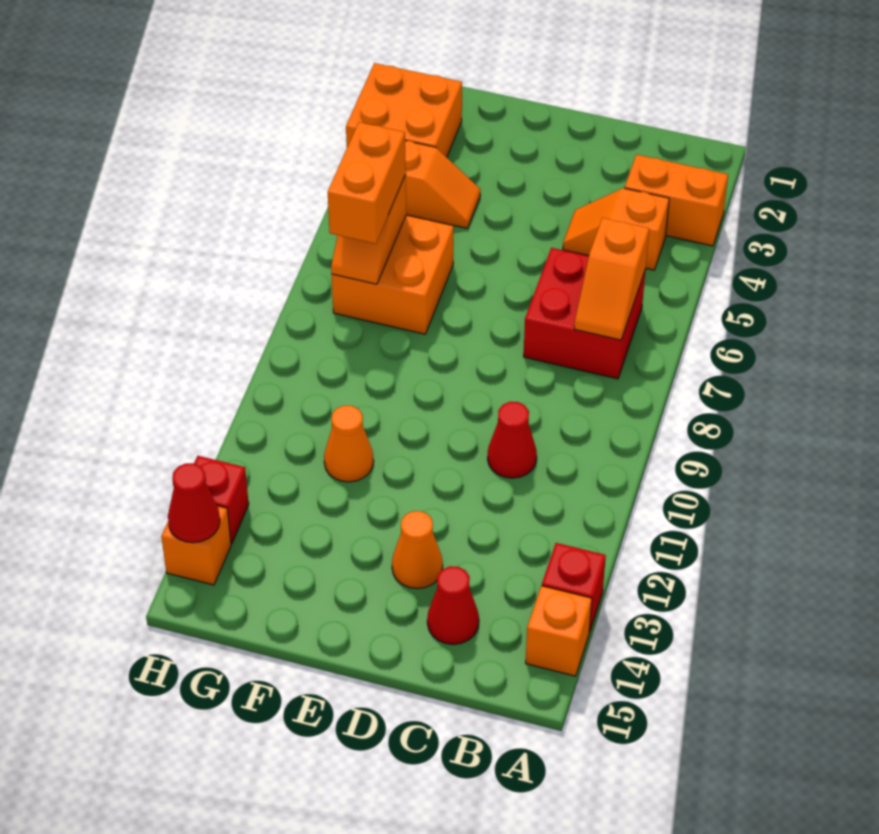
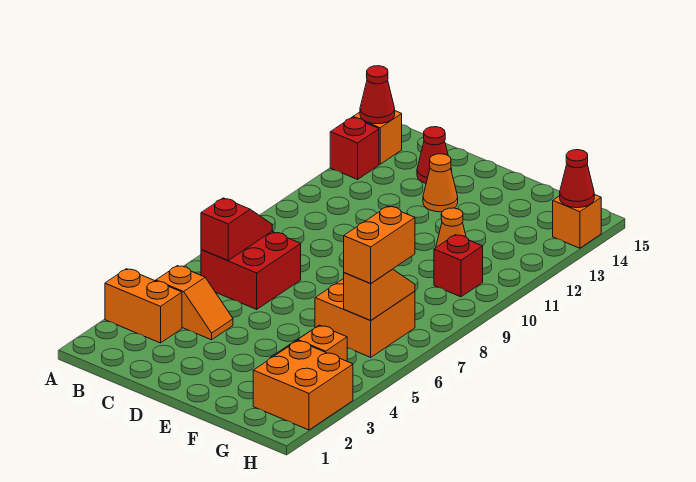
orange slope B6:B7 level 2 top 6 -> red slope B6:B7 level 2 top 6
red cone C10 level 1 -> red cone A14 level 2
red brick H13 level 1 -> red brick G10 level 1

